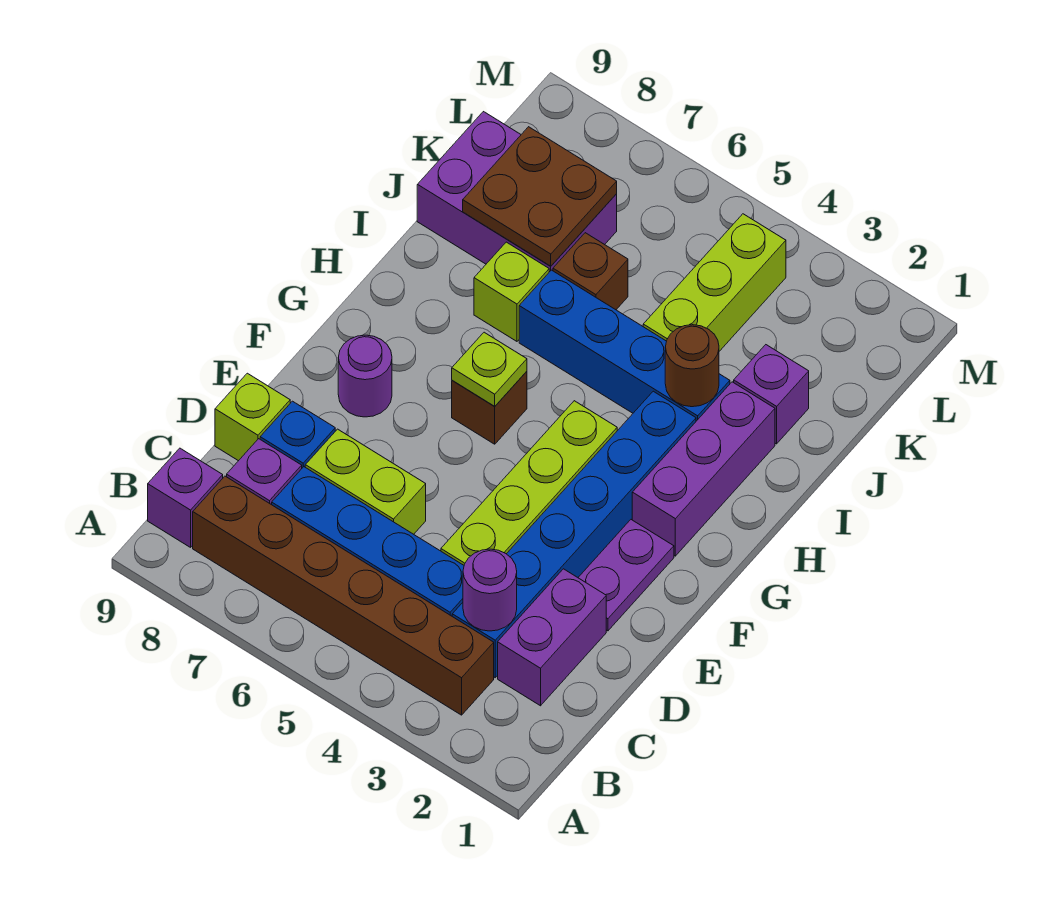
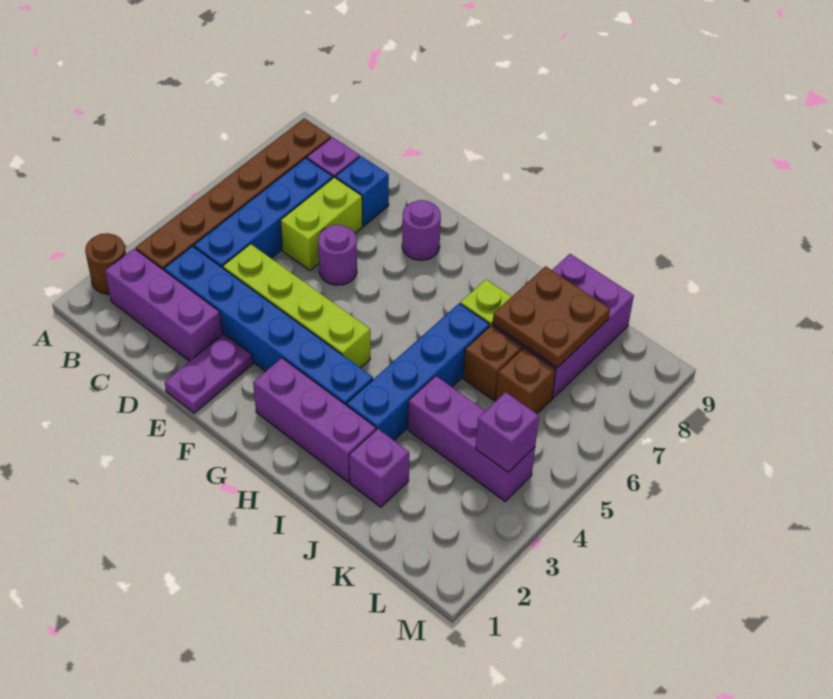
purple brick B9 level 1 -> purple brick L4 level 2
purple brick C2:D2 level 1 -> purple brick B2:D2 level 1
purple round brick C3 level 2 -> purple round brick E6 level 1
lime brick D9 level 1 -> none
purple plate E2:F2 level 1 -> purple plate E1:E2 level 1
brown brick G6 level 1 -> brown brick K6 level 1
lime plate G6 level 2 -> none
brown round brick I3 level 2 -> brown round brick A2 level 1
lime brick J4:L4 level 1 -> purple brick J4:L4 level 1

